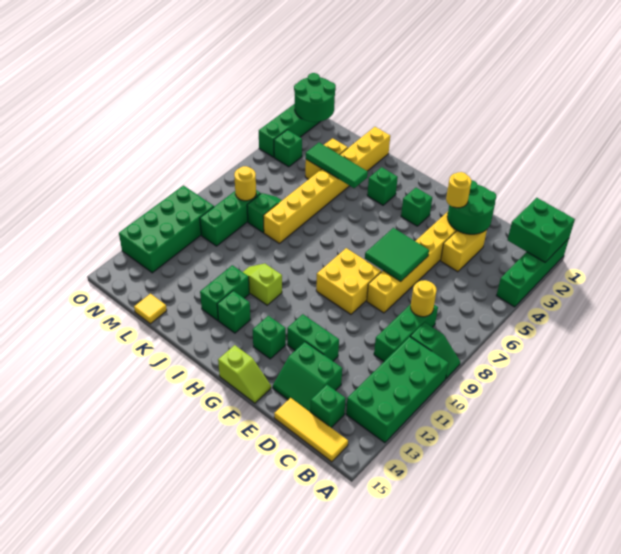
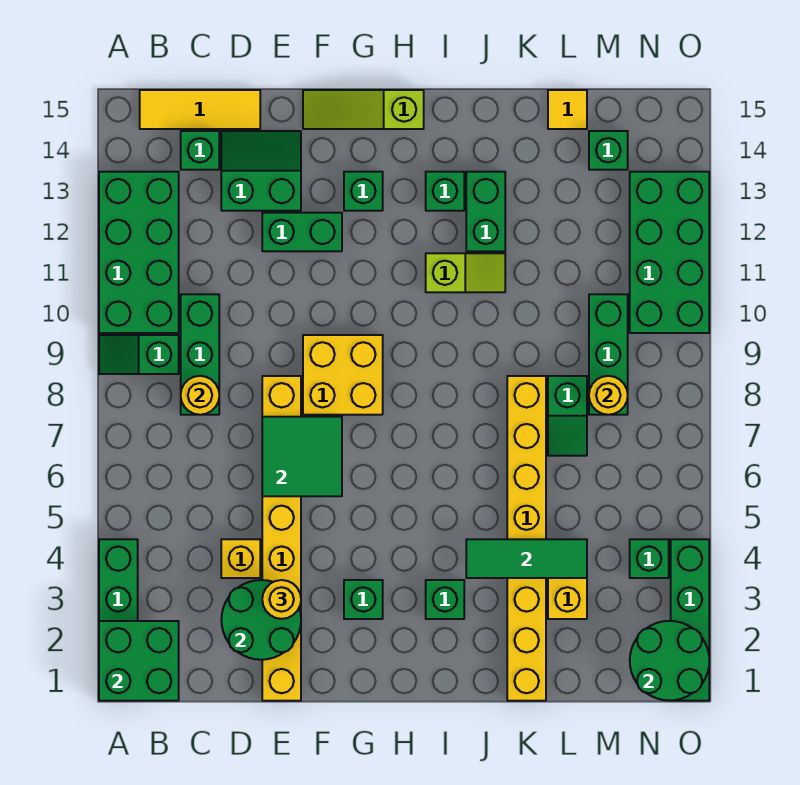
yellow brick D3:D4 level 1 -> yellow brick D4 level 1
lime slope F15:G15 level 1 top G -> lime slope F15:H15 level 1 top H
none -> green brick M14 level 1

